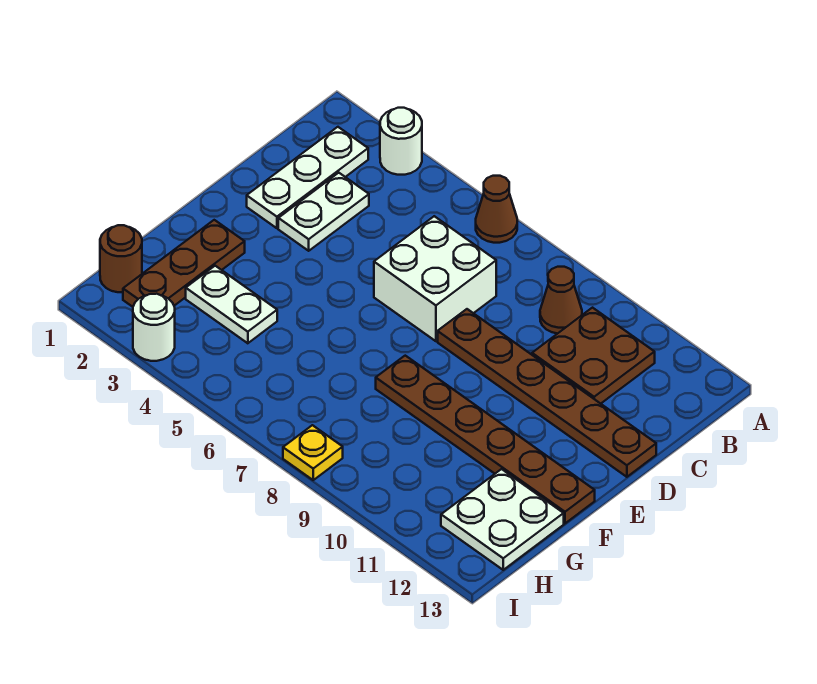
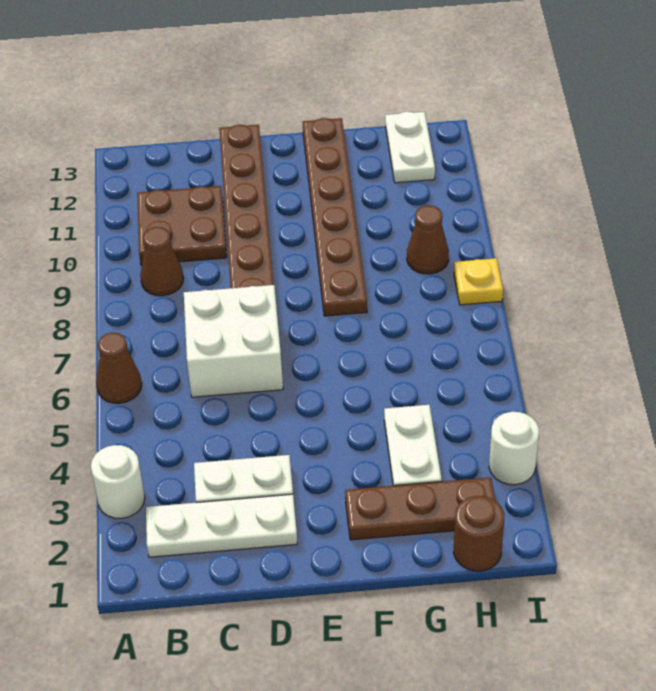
white plate G12:H13 level 1 -> white plate H12:H13 level 1
none -> brown cone H9 level 1

